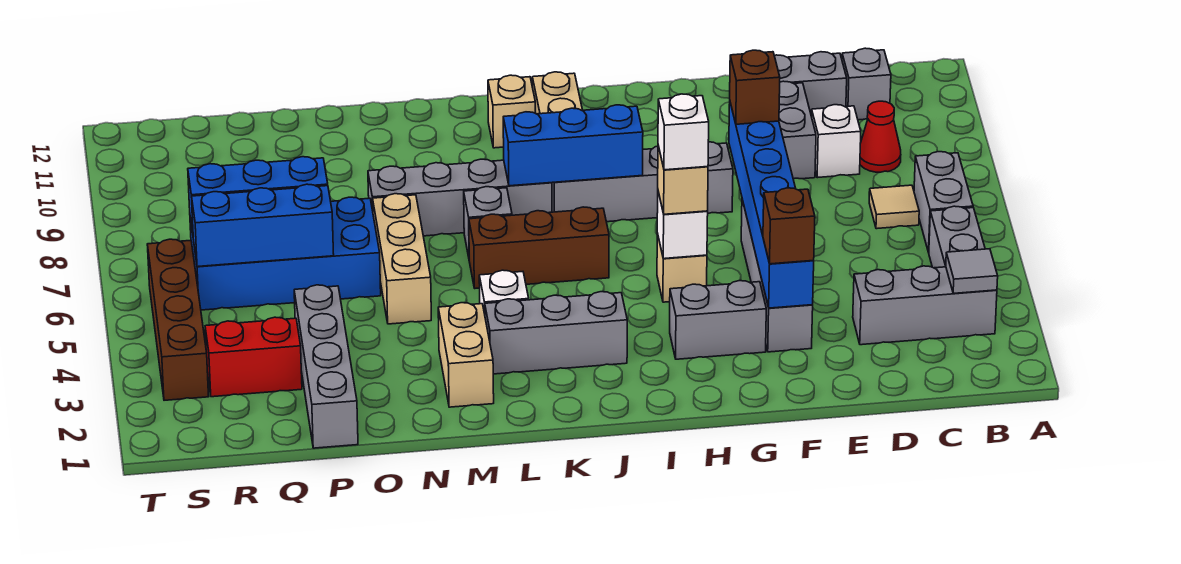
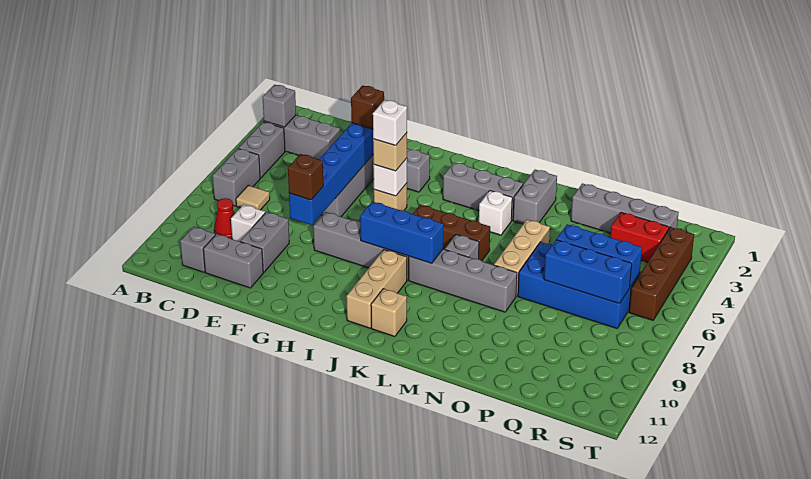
grey tile B3 level 2 -> grey brick B3 level 2
tan brick M2:M3 level 1 -> grey brick M2:M3 level 1
grey brick P1:P4 level 1 -> grey brick O2:R2 level 1

